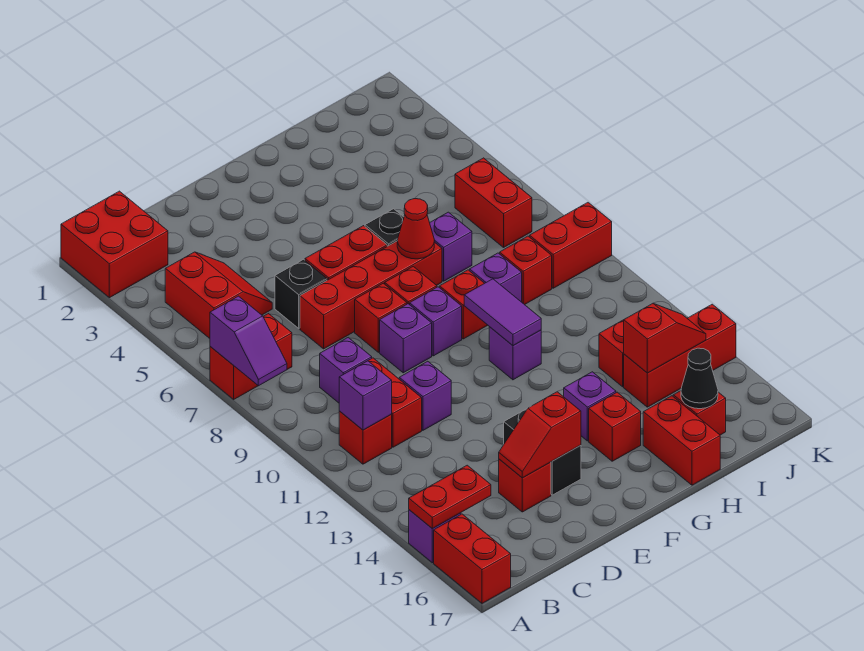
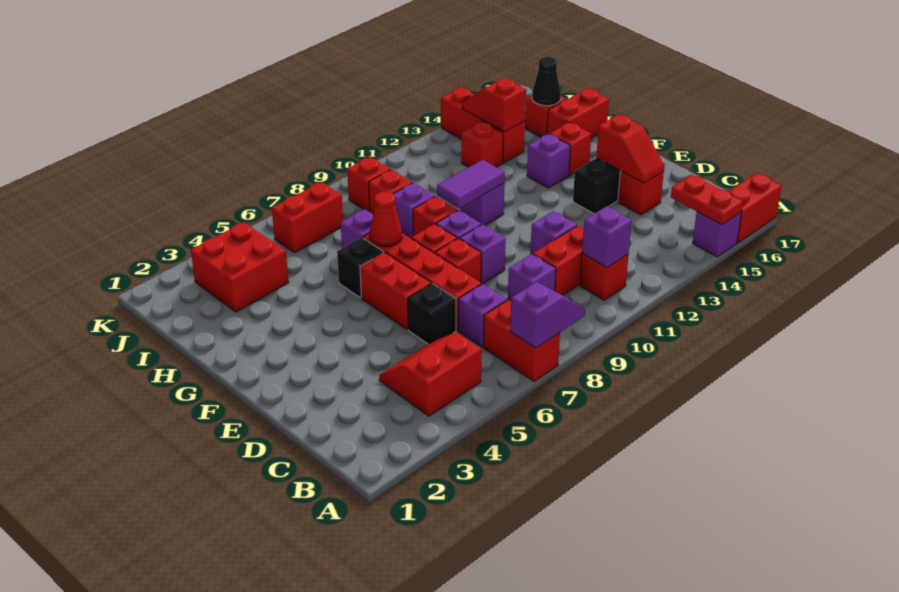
red brick A1:B2 level 1 -> red brick I3:J4 level 1
none -> purple brick C7 level 1
red brick J9:K9 level 1 -> red brick J9 level 1

